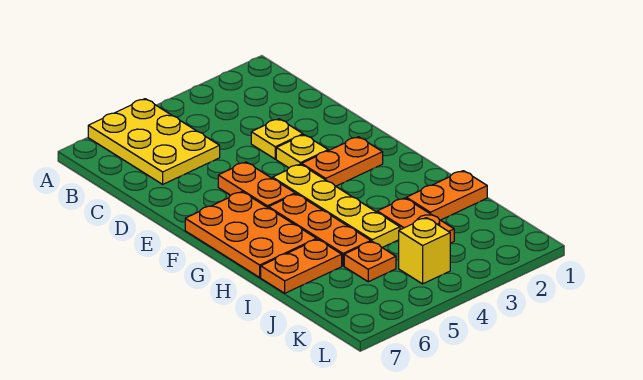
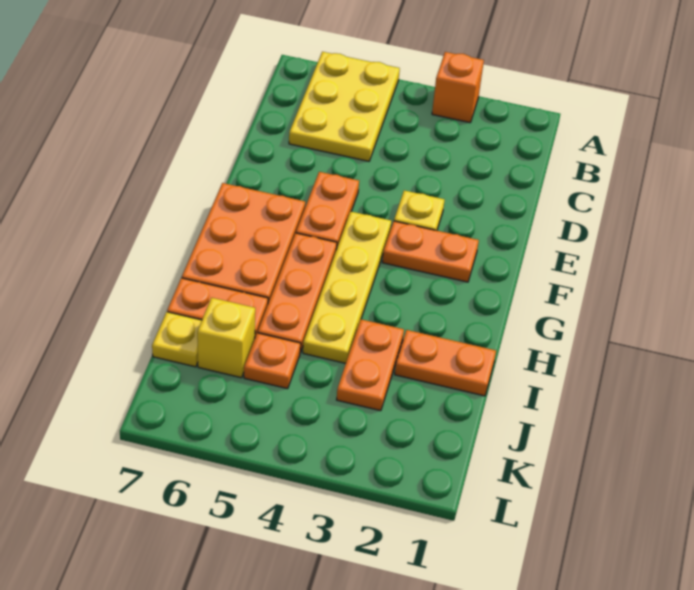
none -> orange brick A3 level 1
yellow plate D3 level 1 -> yellow plate J7 level 1
yellow brick K4 level 1 -> yellow brick J6 level 1

